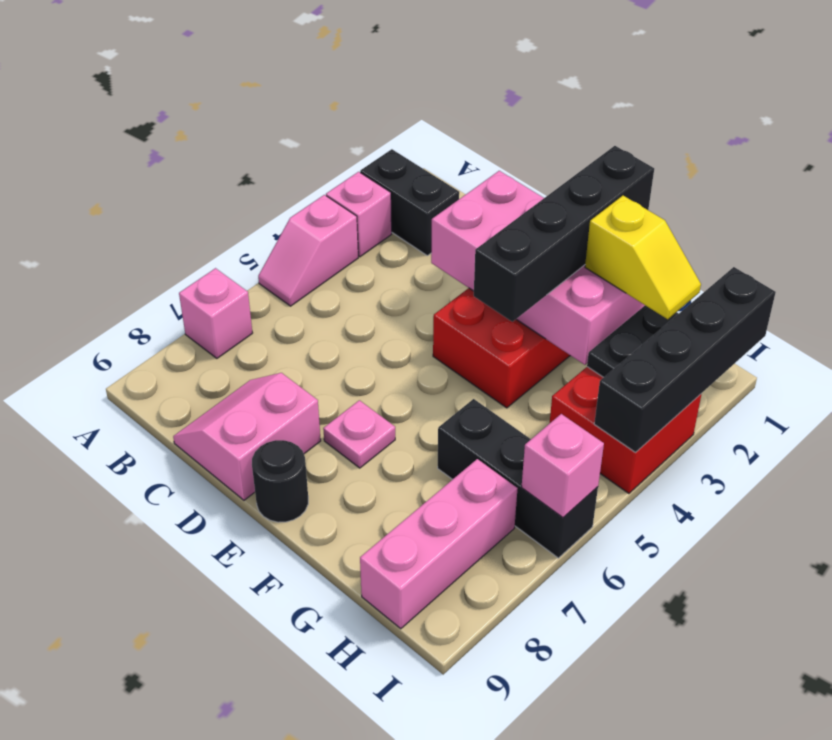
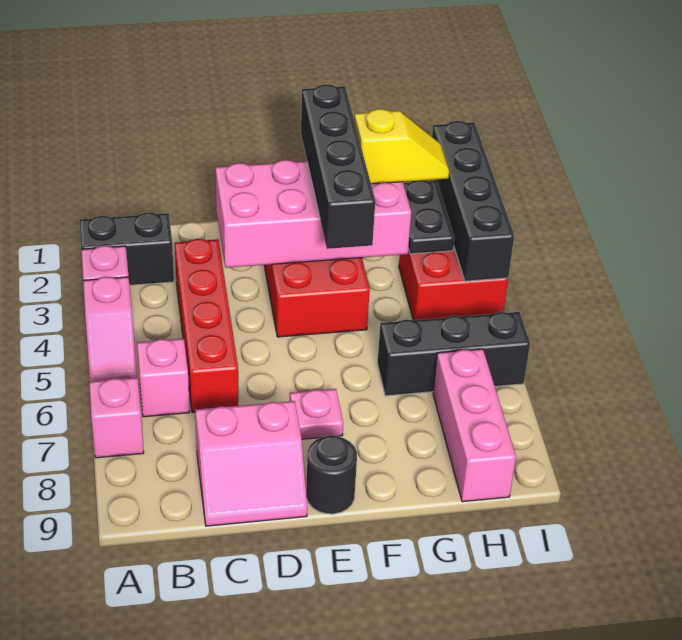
none -> red brick C3:C6 level 1
pink slope C8:D9 level 1 top D -> pink slope C8:D9 level 1 top 8
pink brick I6 level 2 -> pink brick B6 level 1

